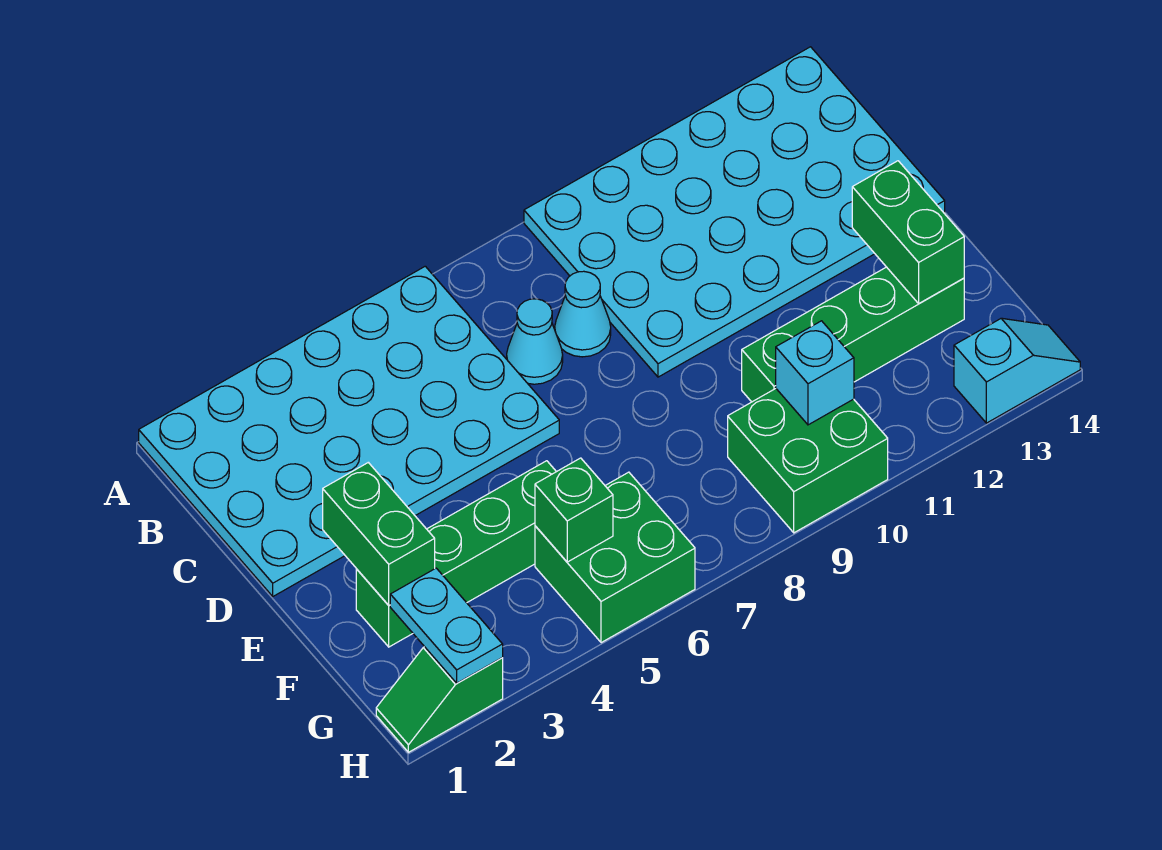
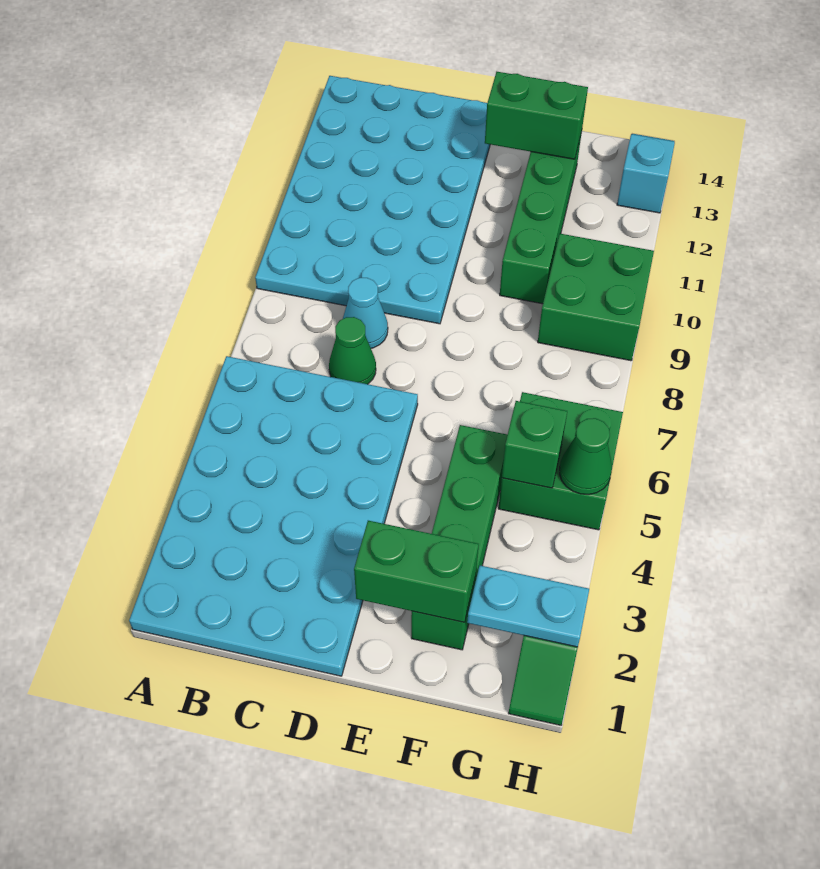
cyan cone C7 level 1 -> green cone C7 level 1
cyan brick G10 level 2 -> none
none -> green cone H5 level 2

